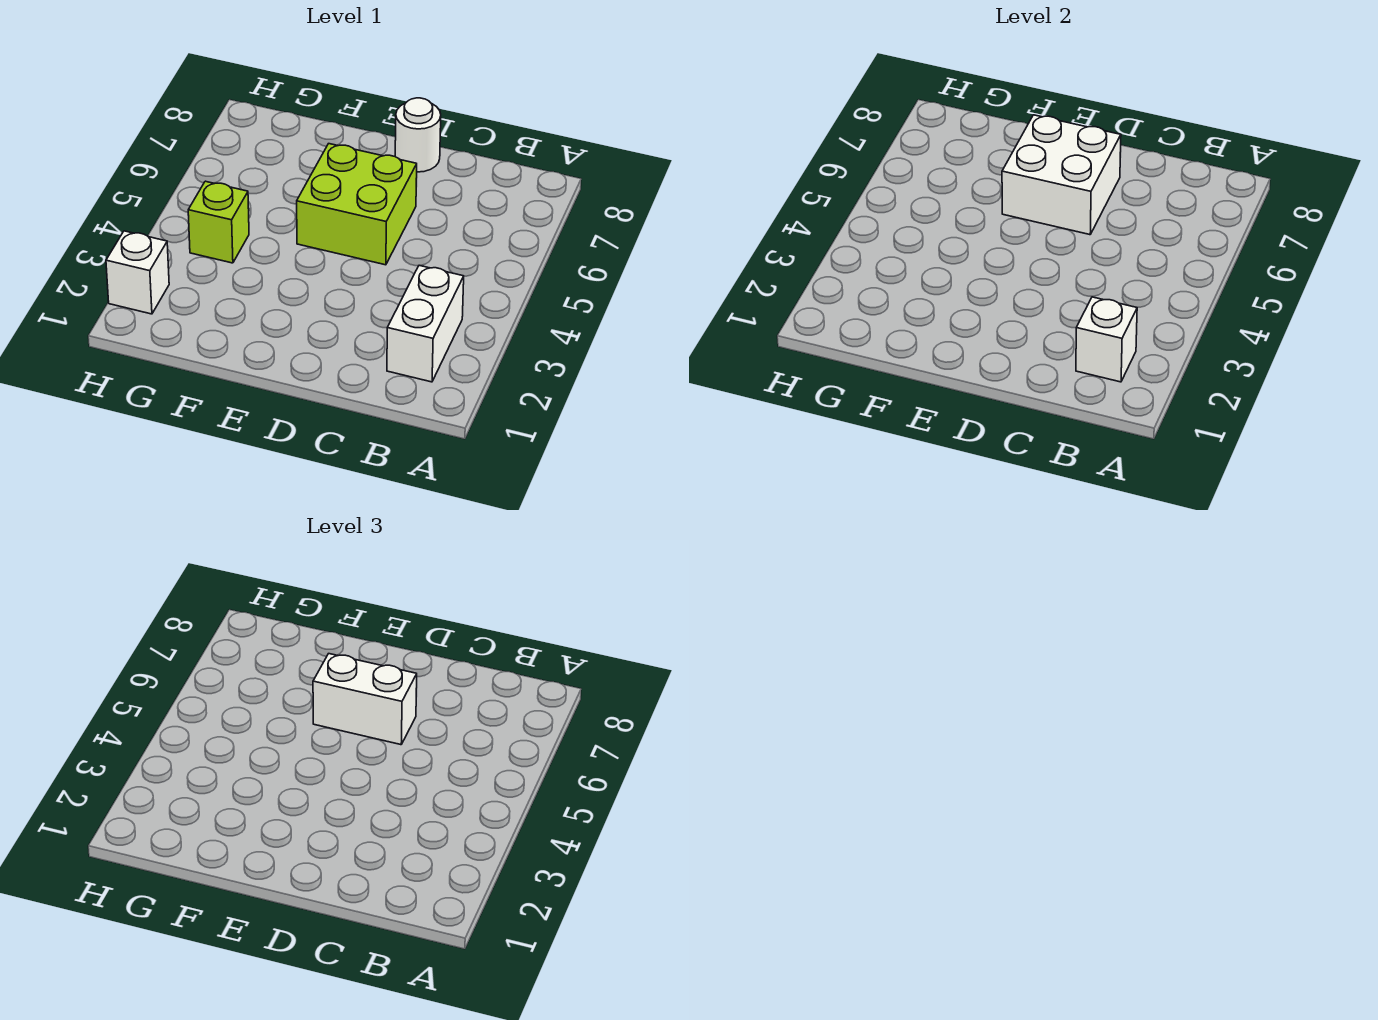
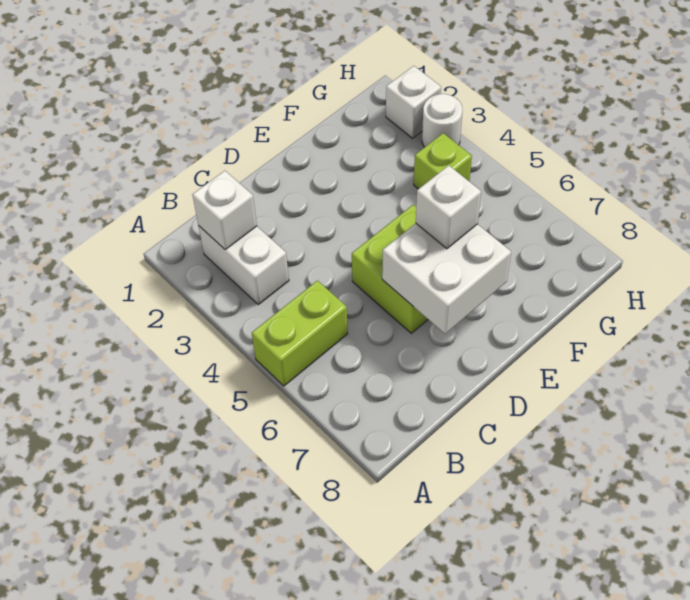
none -> lime brick A5:B5 level 1
white brick D6:E6 level 3 -> white brick E6 level 3
white round brick D8 level 1 -> white round brick H3 level 1

